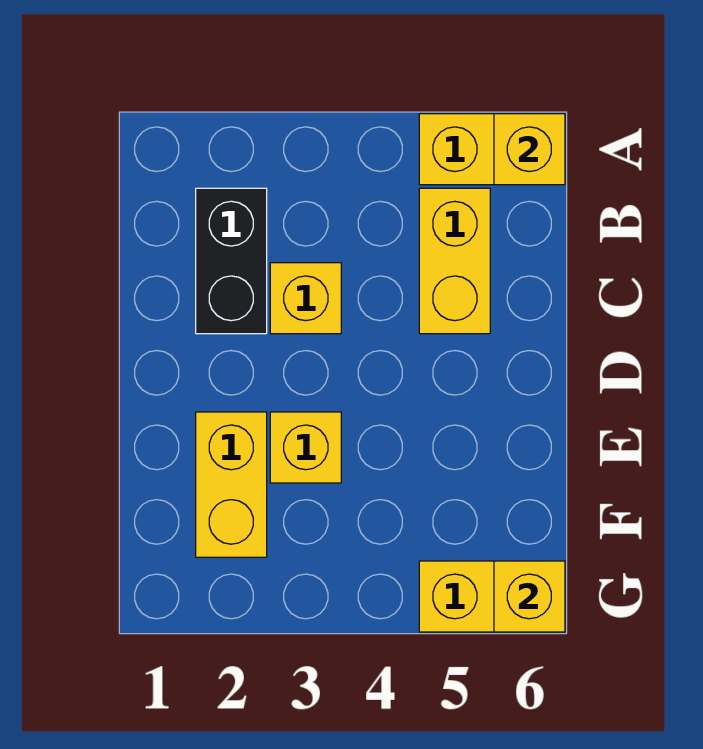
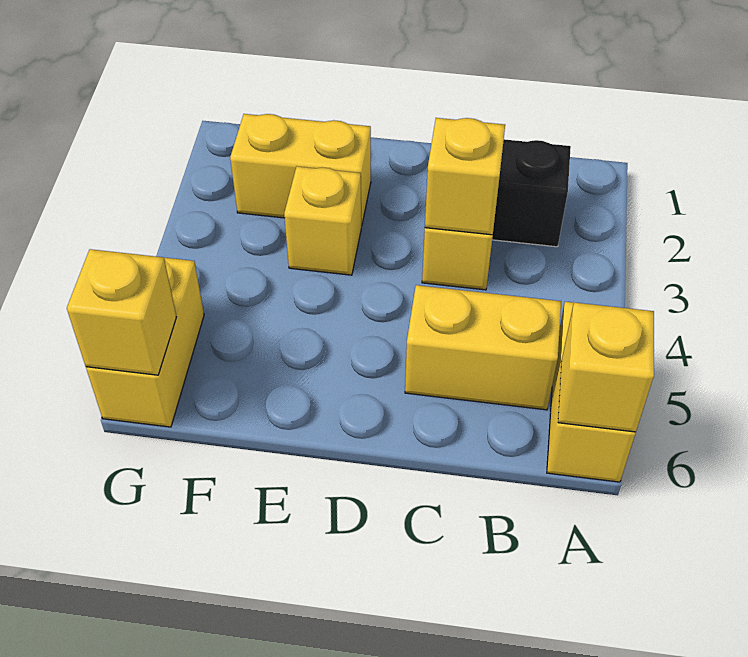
none -> yellow brick C3 level 2

